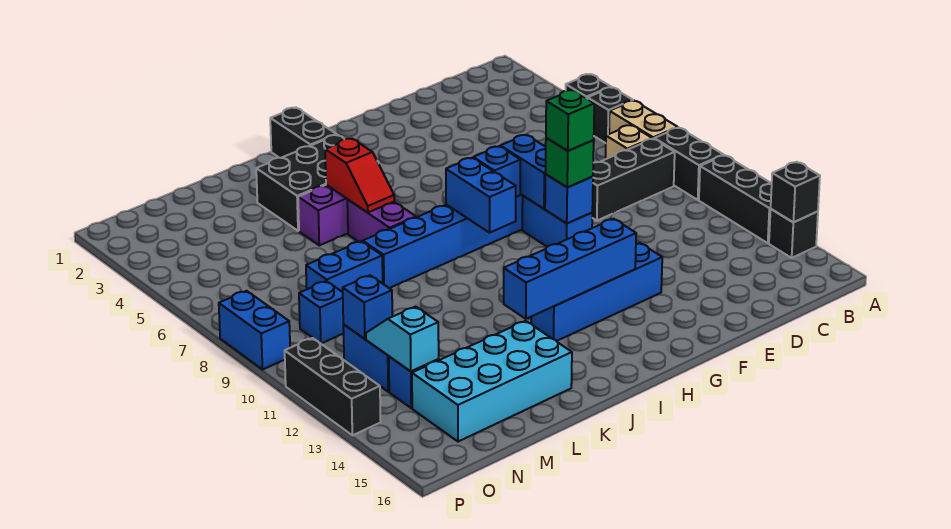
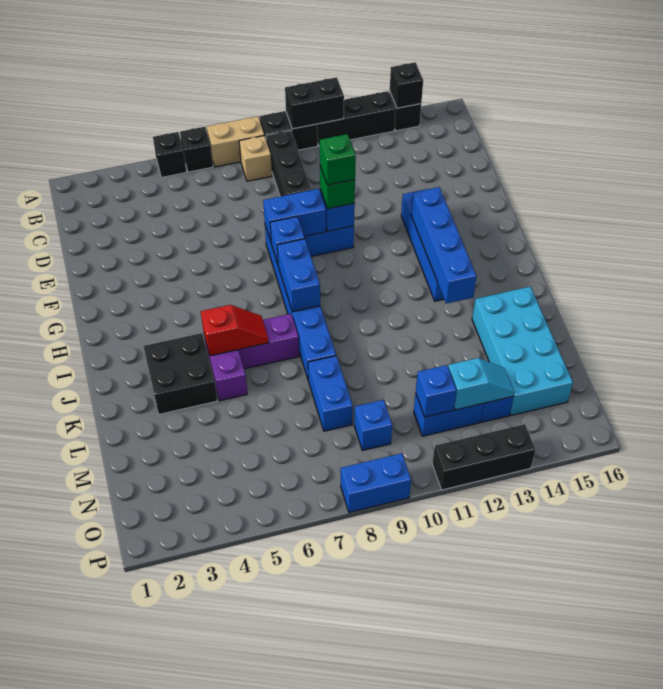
blue brick H8:H9 level 2 -> blue brick H8:I8 level 2
black brick I1:I2 level 1 -> black brick A10:A11 level 2
black brick I3:K4 level 1 -> black brick J3:K4 level 1
cyan slope N12:N13 level 2 top 13 -> cyan slope N12:N13 level 2 top 12

